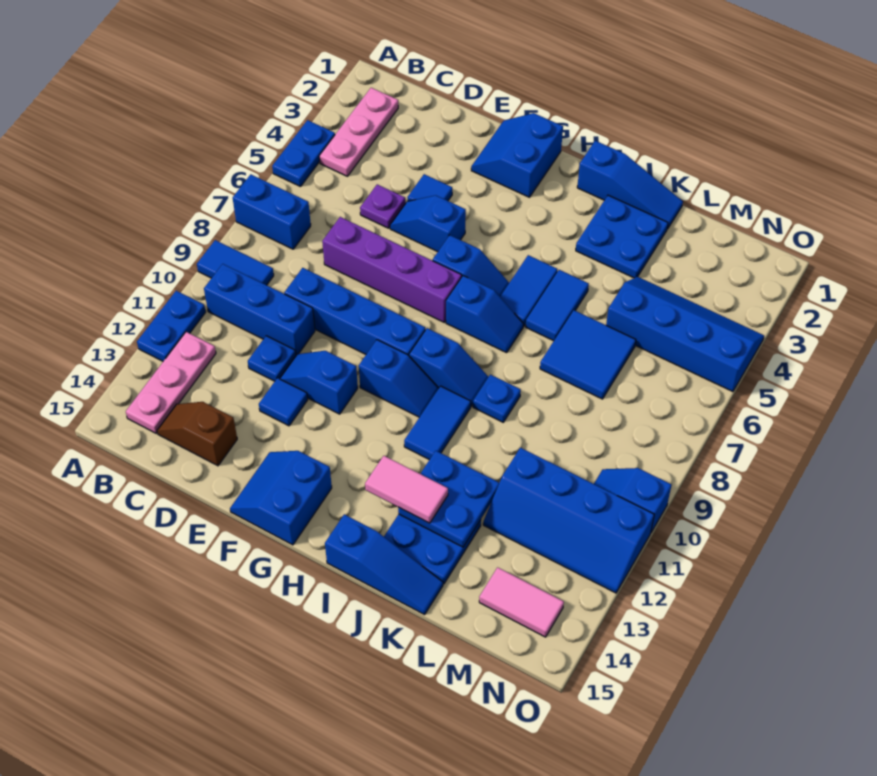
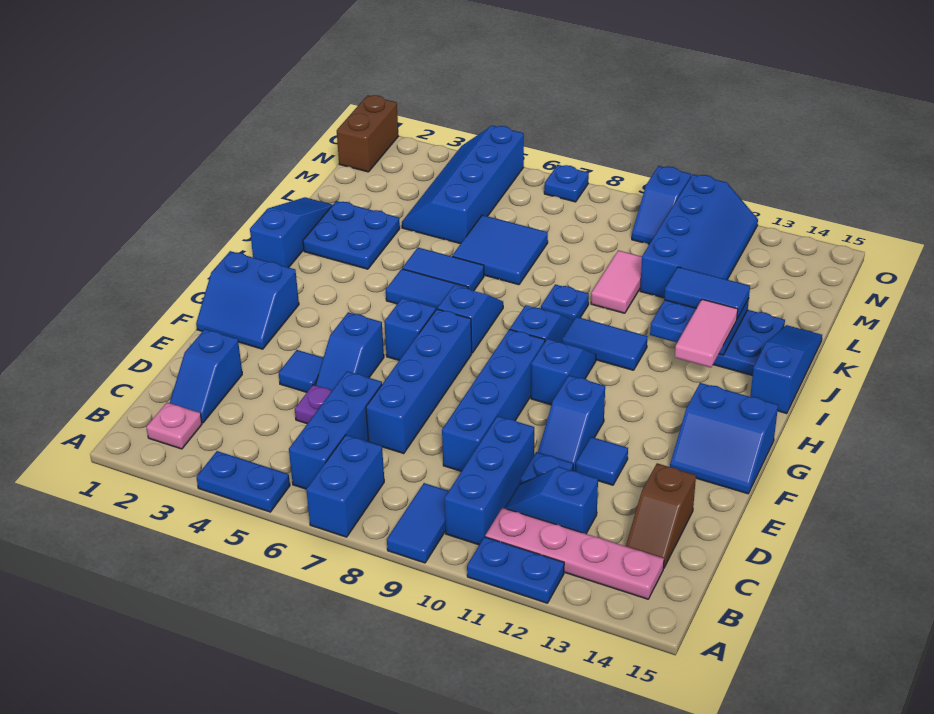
pink plate B2:B4 level 1 -> pink plate B2 level 1
none -> blue brick B6:D6 level 1
pink plate B12:B14 level 1 -> pink plate B11:B14 level 1
none -> blue slope C2:D2 level 1 top D
none -> blue slope C11:C12 level 1 top 12
purple brick D7:G7 level 1 -> blue brick D7:G7 level 1
none -> blue tile K12:K13 level 3
pink tile M14:N14 level 1 -> pink tile K10:L10 level 1
none -> brown brick N1:O1 level 1
none -> blue plate O7 level 1

